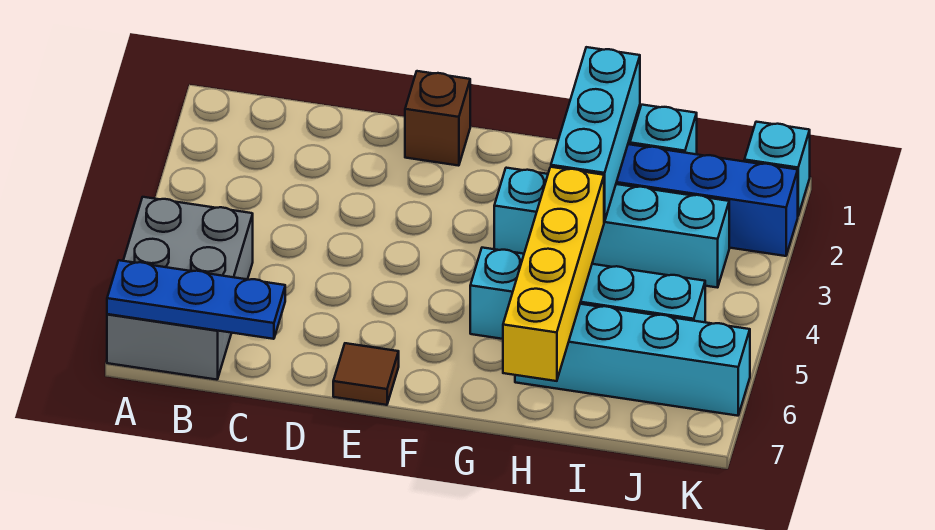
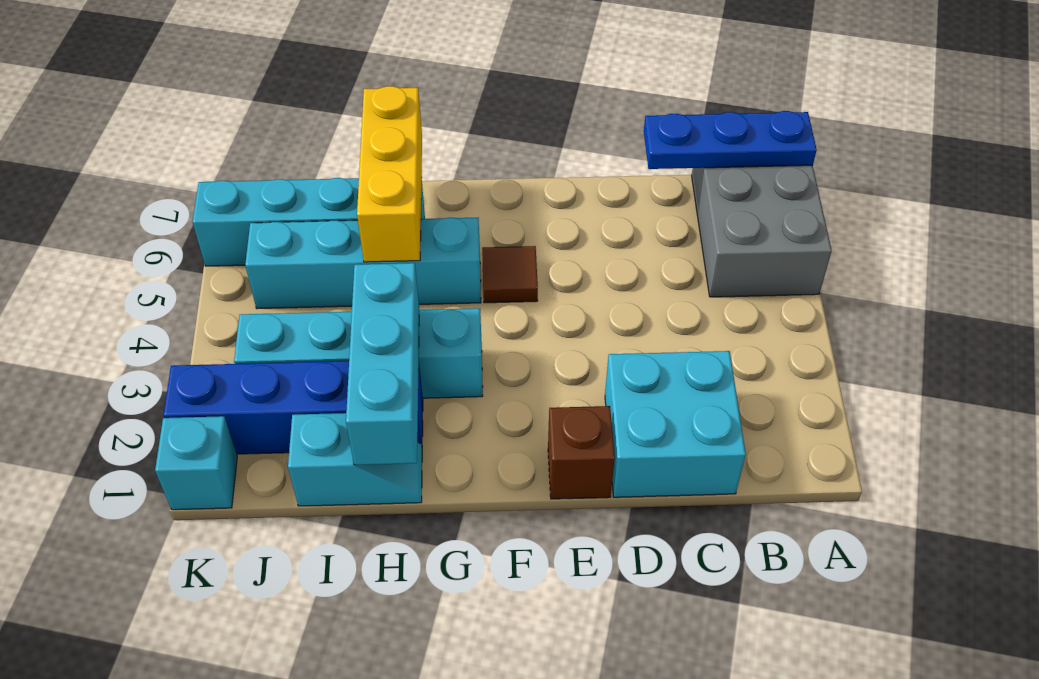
none -> cyan brick C1:D2 level 1
brown tile E7 level 1 -> brown tile F5 level 1
yellow brick H4:H7 level 2 -> yellow brick H5:H7 level 2

